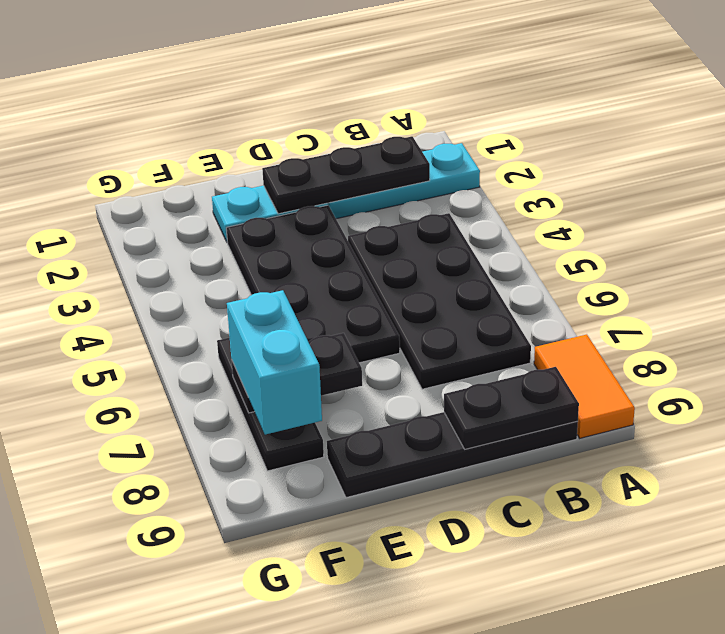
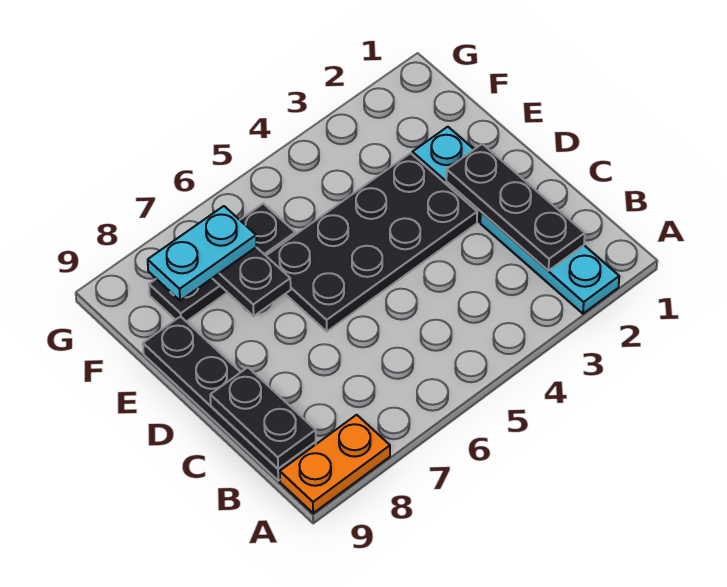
orange tile A8:A9 level 1 -> orange plate A8:A9 level 1
black plate B4:C7 level 1 -> none
cyan brick F7:F8 level 3 -> cyan plate F7:F8 level 3

